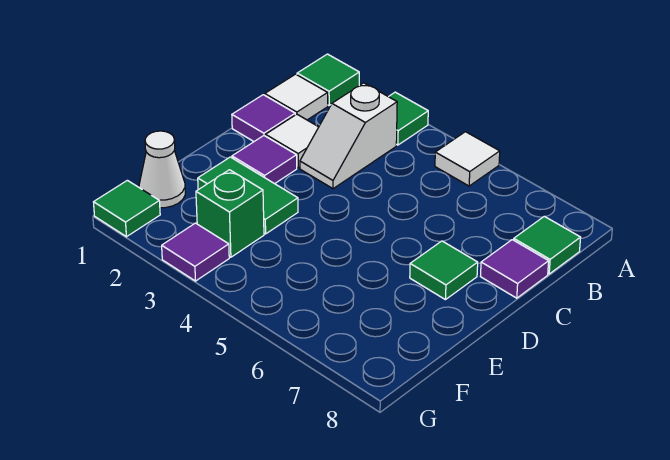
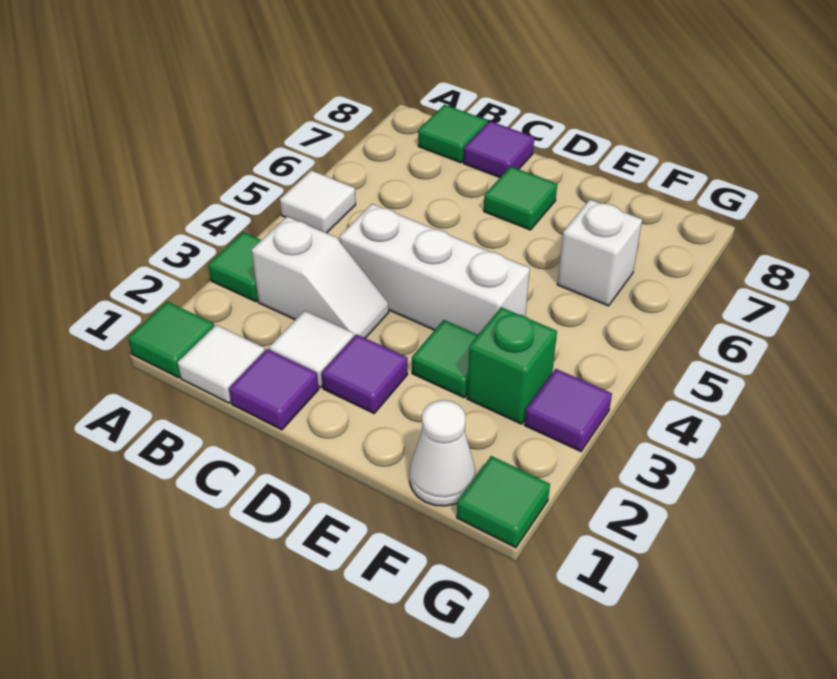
none -> white brick C4:E4 level 1
green tile E2:E3 level 1 -> green tile E3 level 1
none -> white brick F6 level 1

